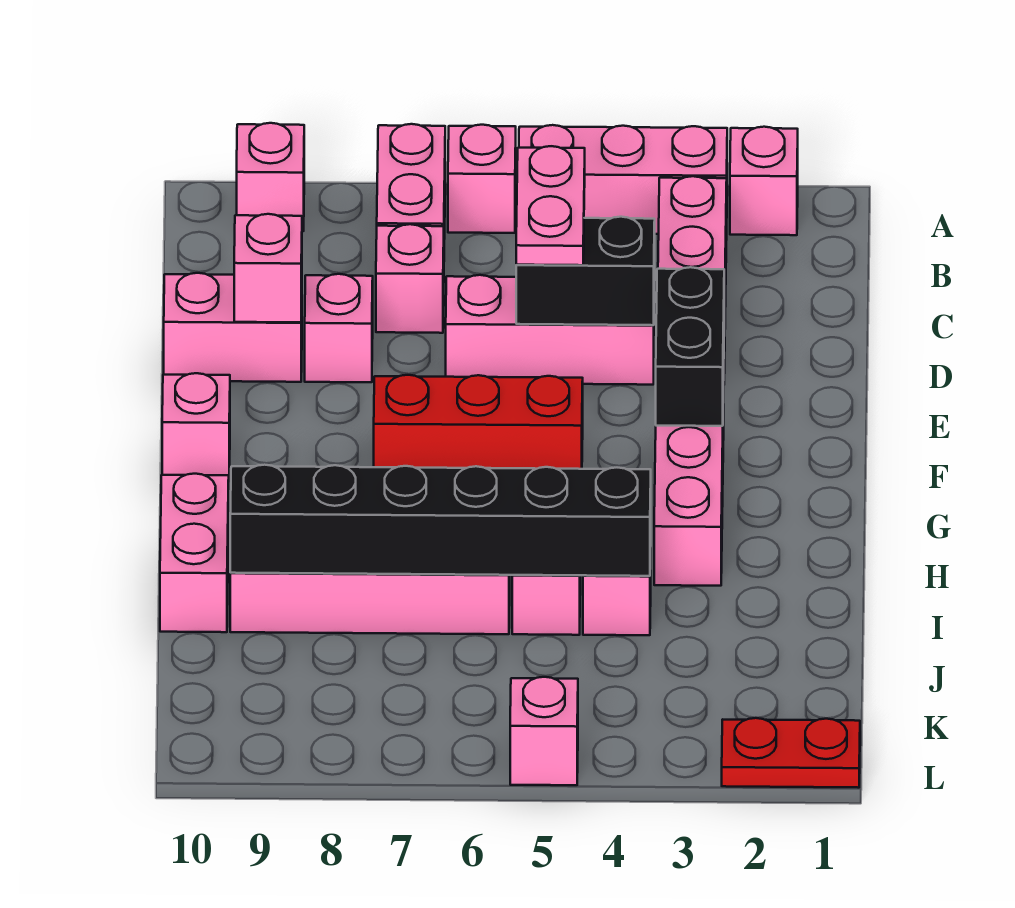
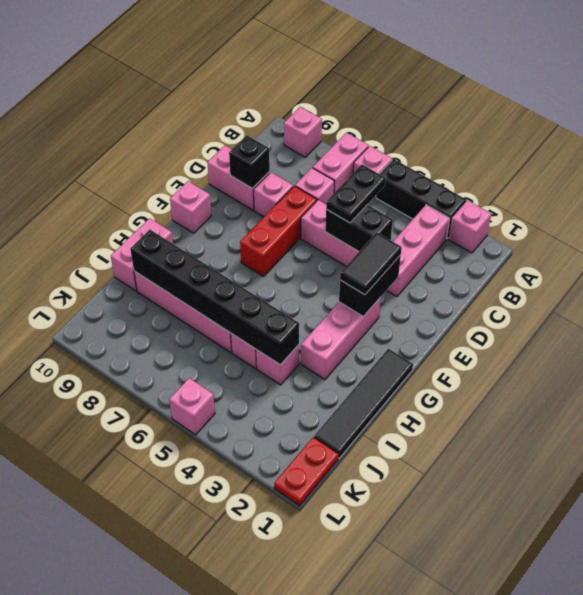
pink brick A3:A5 level 1 -> black brick A3:A5 level 1
pink plate C5:D5 level 3 -> black plate C5:D5 level 3
pink brick D9 level 2 -> black brick D9 level 2
none -> black tile E3:F3 level 3
red brick F5:F7 level 1 -> red brick D7:F7 level 1
none -> black tile G1:J1 level 1
red plate L1:L2 level 1 -> red plate K1:L1 level 1

